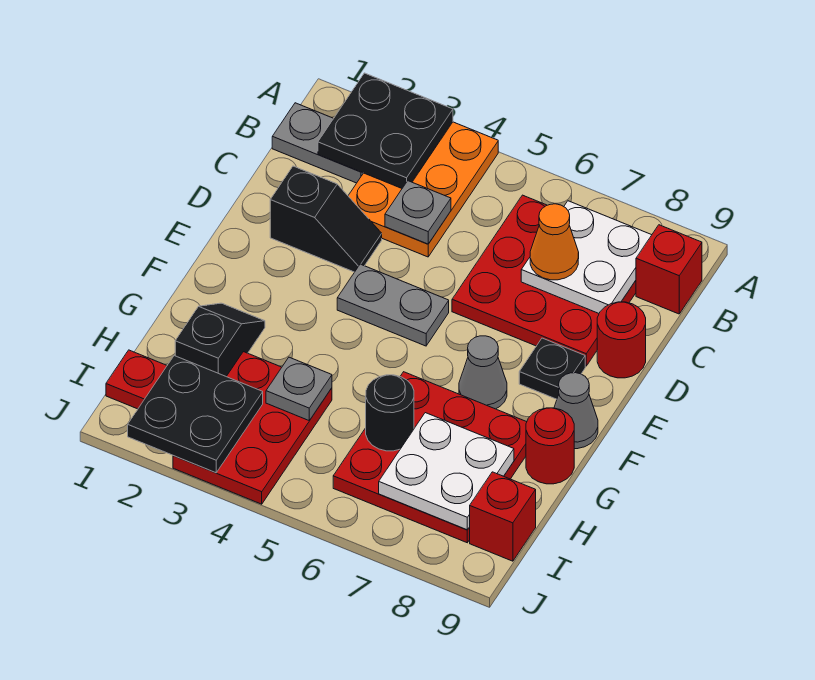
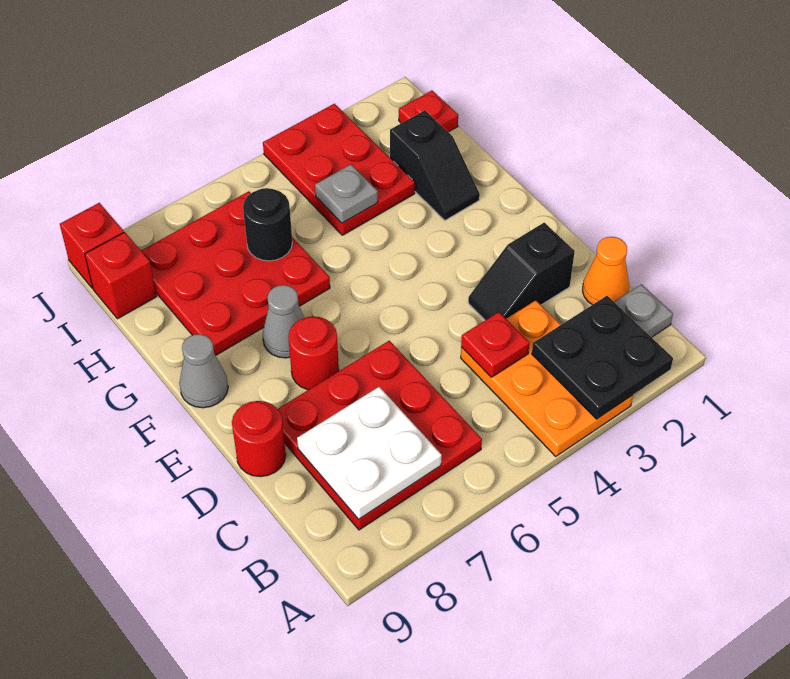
red brick B9 level 1 -> red brick J9 level 1
grey plate C4 level 2 -> red plate C4 level 2
orange cone C7 level 3 -> orange cone C1 level 1
grey plate E4:E5 level 1 -> none
black plate E8 level 1 -> none
red round brick G9 level 1 -> red round brick E7 level 1
white plate H7:I8 level 2 -> none
black plate I2:J3 level 2 -> none

